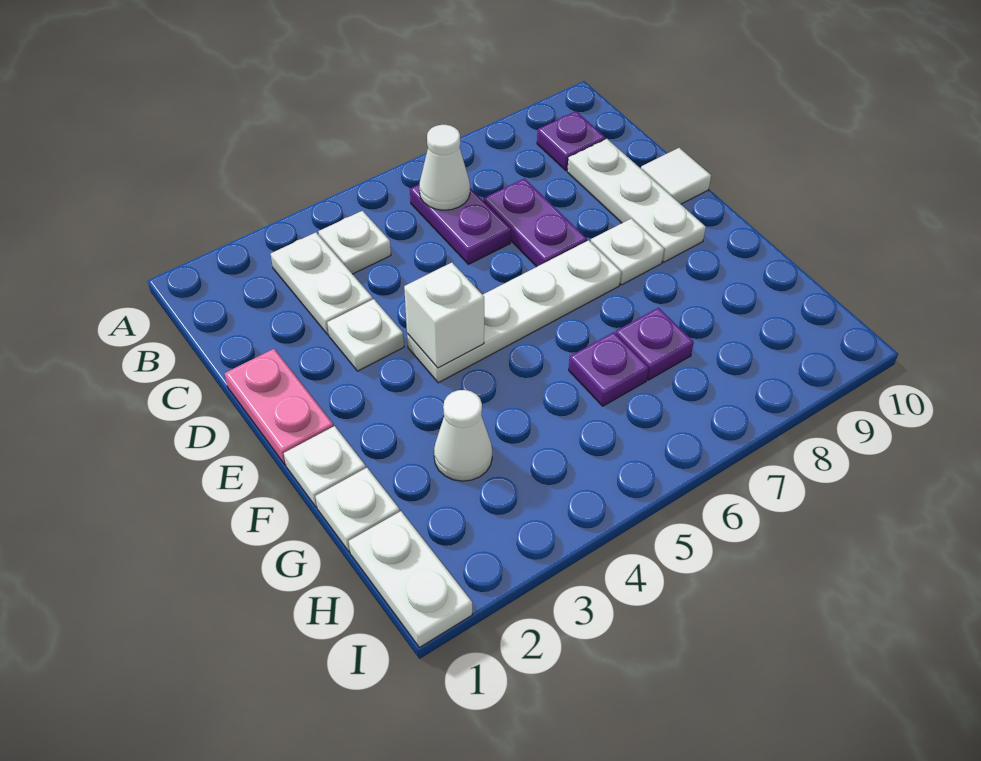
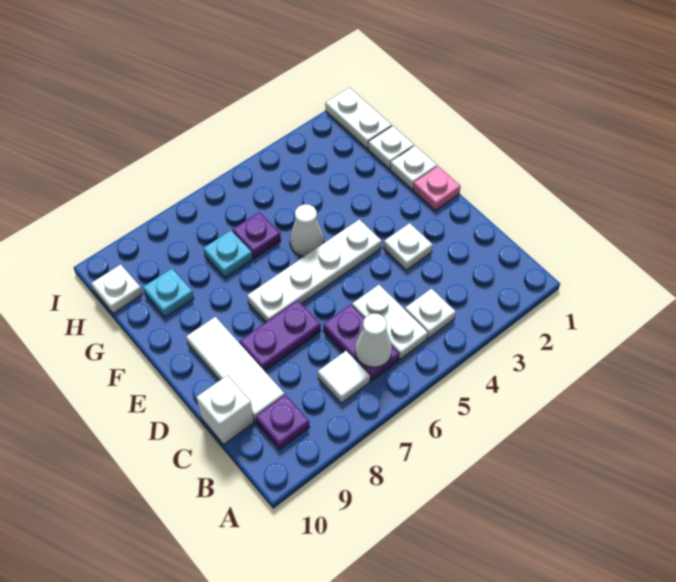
white plate B3:C3 level 1 -> white plate B5:C5 level 1
purple plate C7:D7 level 1 -> purple plate D7:D8 level 1
white plate C9:E9 level 1 -> white tile C9:E9 level 1
pink plate D1:E1 level 1 -> pink plate E1 level 1
white tile D10 level 1 -> white tile B7 level 1
white brick E4 level 2 -> white brick C10 level 1
white plate E8 level 1 -> white plate H10 level 1
white cone G3 level 1 -> white cone F5 level 1
purple plate G7 level 1 -> cyan plate G7 level 1
none -> cyan plate G9 level 1

